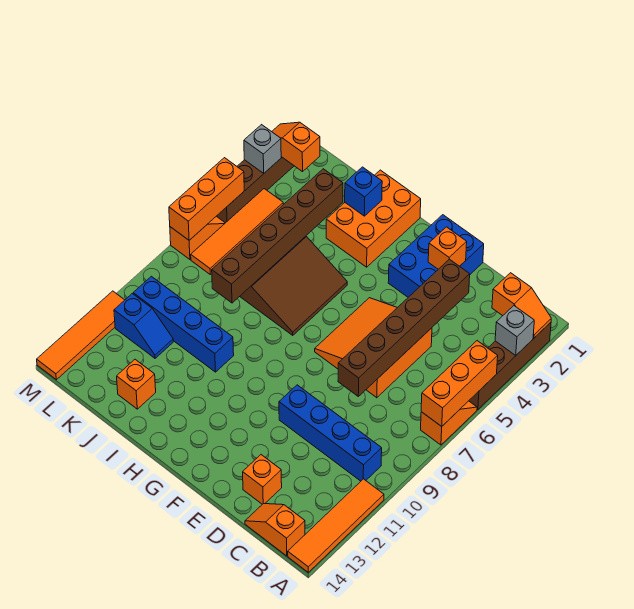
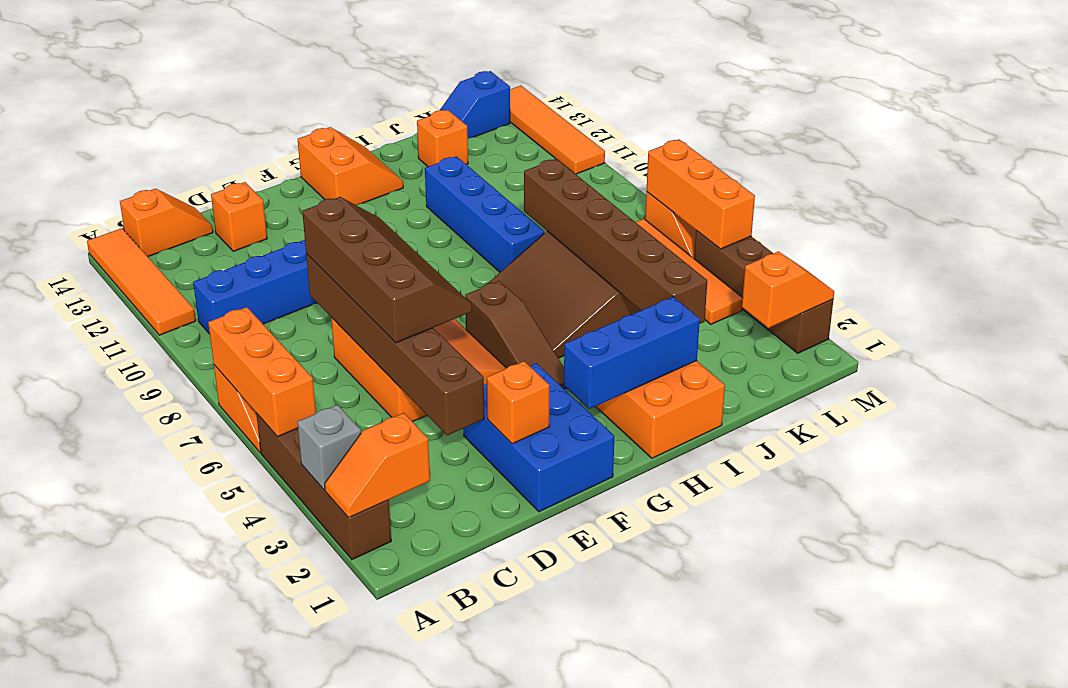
none -> brown slope D5:E8 level 3 top D
none -> brown slope G4:G6 level 1 top 6
none -> orange slope G13:H14 level 1 top G
blue brick I2 level 2 -> blue brick G2:I2 level 2
blue brick I10:L10 level 1 -> blue brick I8:I11 level 1
blue slope K11:L11 level 1 top L -> blue slope K14:L14 level 1 top L
grey brick M3 level 2 -> none

